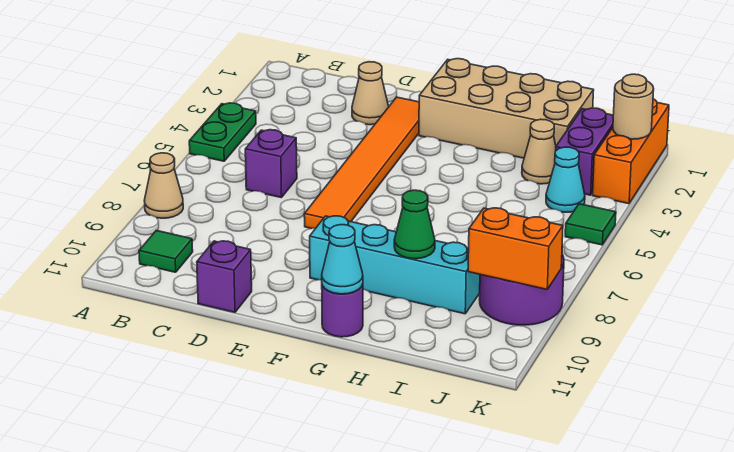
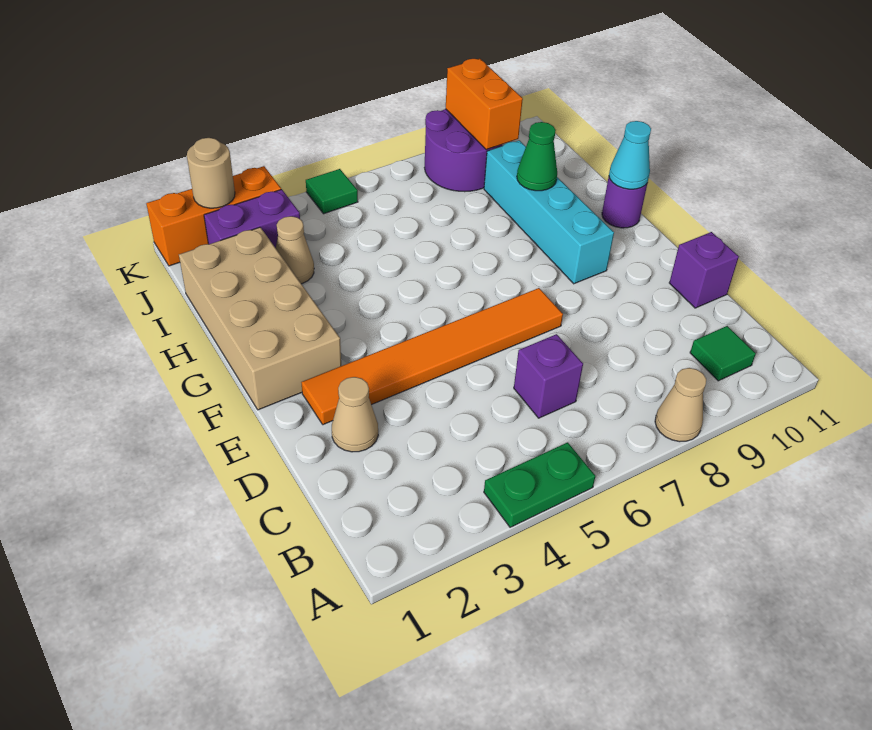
cyan cone J4 level 1 -> none

